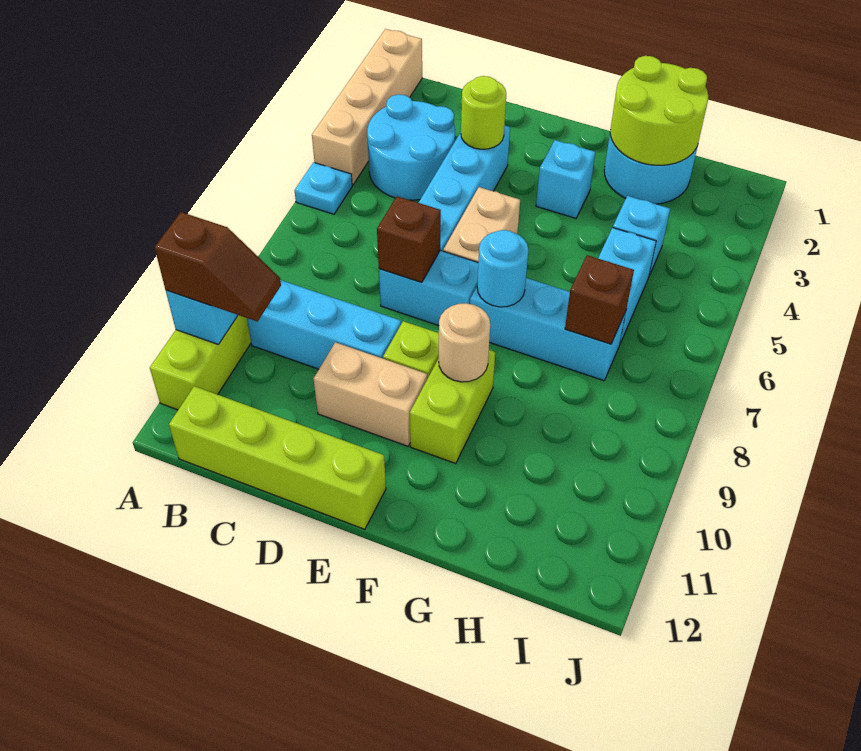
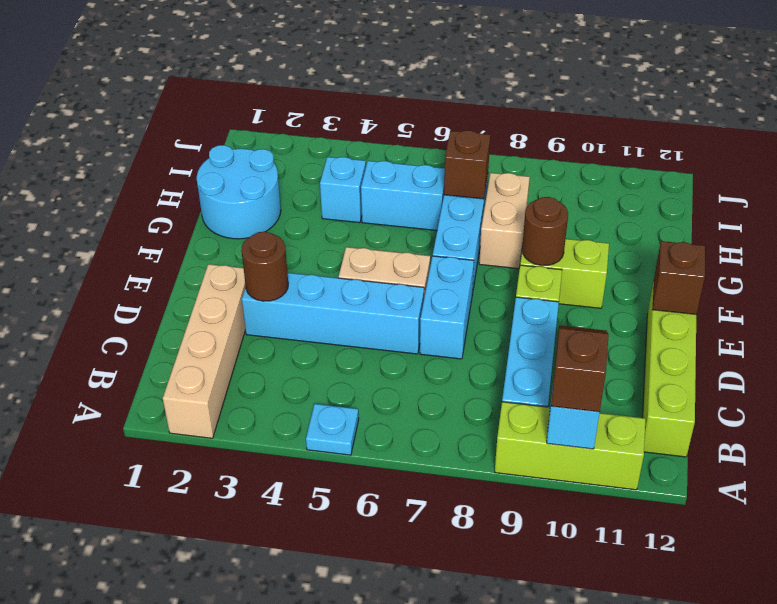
tan brick A1:A4 level 1 -> tan brick A2:D2 level 1
cyan round brick B3:C4 level 1 -> none
lime round brick D3 level 2 -> brown round brick D3 level 2
brown brick D7 level 2 -> brown brick E12 level 2
tan brick D10:E10 level 1 -> tan brick G8:H8 level 1
cyan brick F3 level 1 -> none
cyan round brick F7 level 2 -> none
tan round brick F9 level 2 -> brown round brick F9 level 2
lime round brick G1:H2 level 2 -> none

